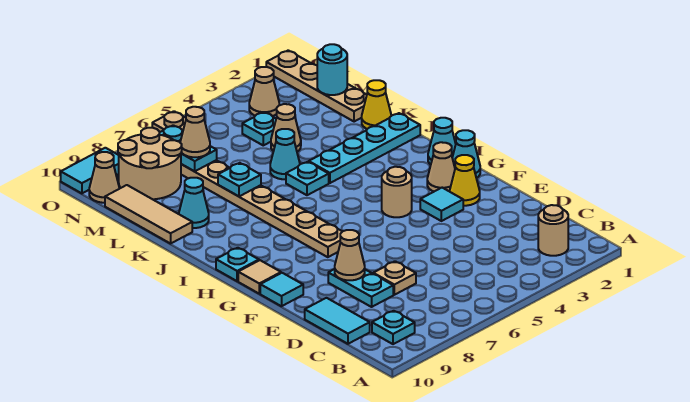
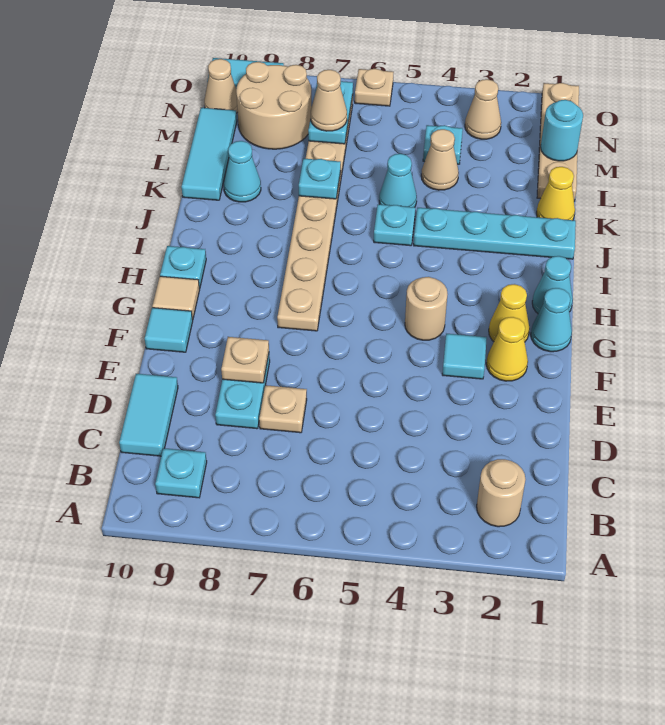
tan cone E8 level 2 -> tan plate E8 level 2
tan cone G2 level 1 -> yellow cone G2 level 1
tan tile K10:M10 level 1 -> cyan tile K10:M10 level 1

